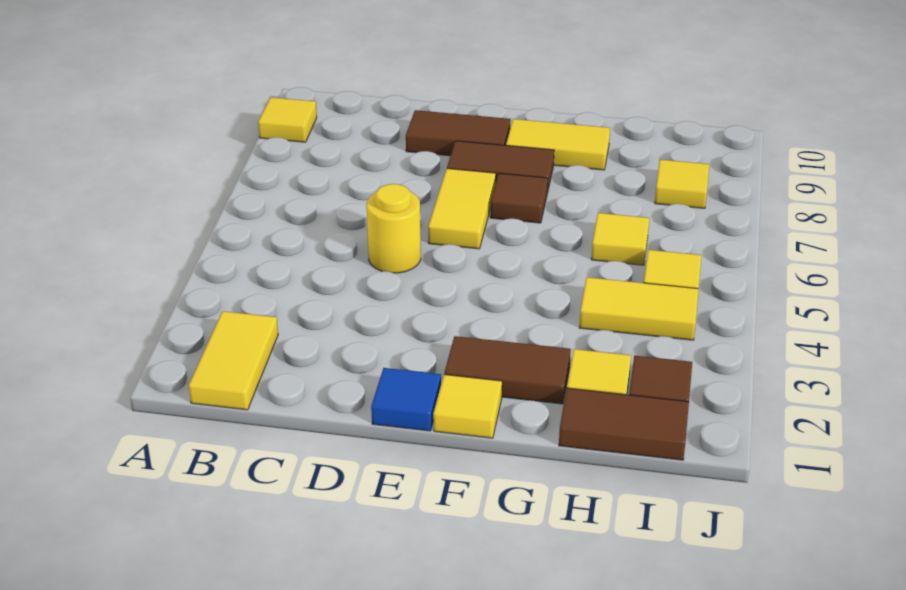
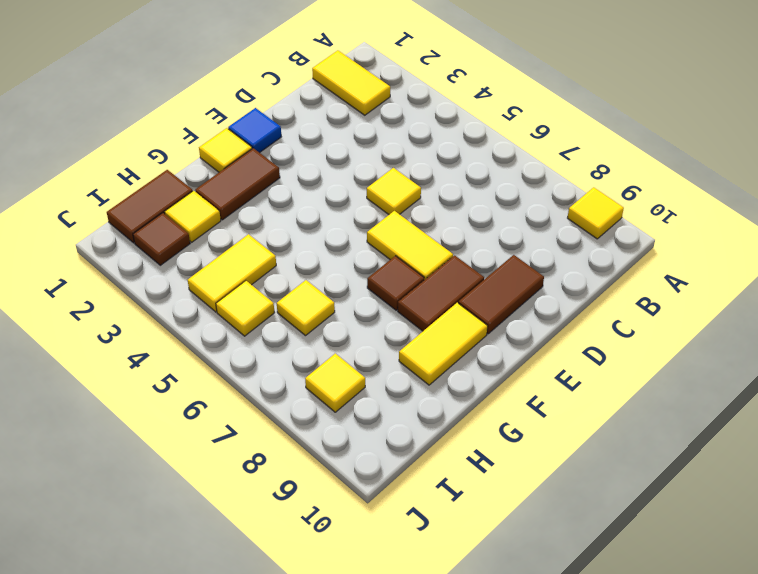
yellow round brick D5 level 1 -> yellow tile D5 level 1

